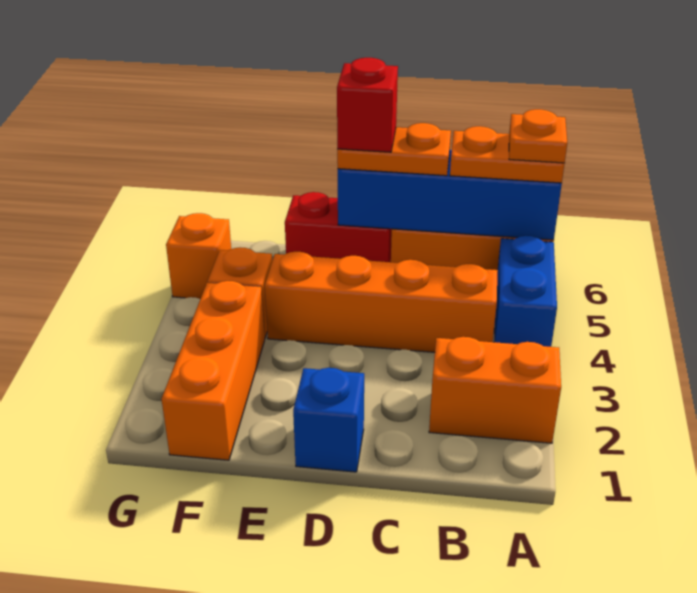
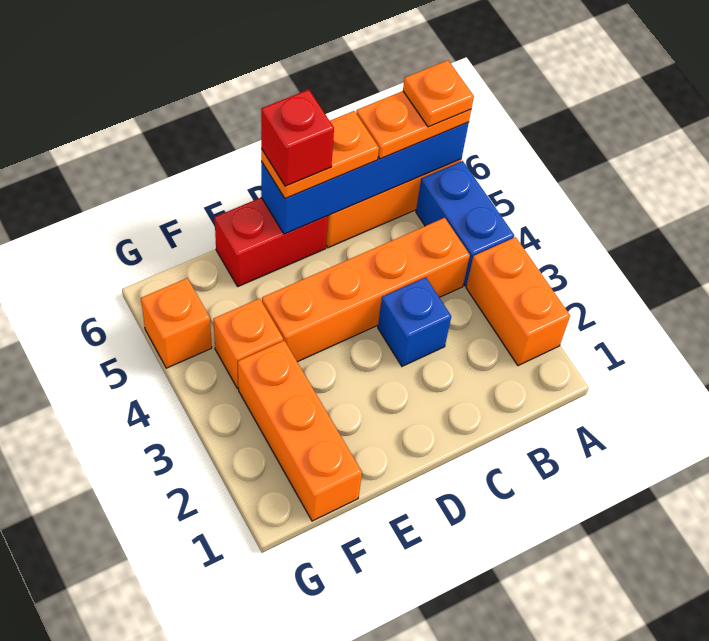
orange brick A2:B2 level 1 -> orange brick A2:A3 level 1
blue brick D1 level 1 -> blue brick C3 level 1

